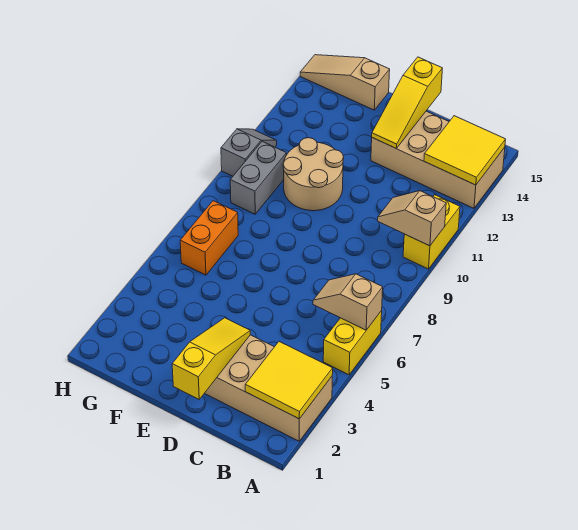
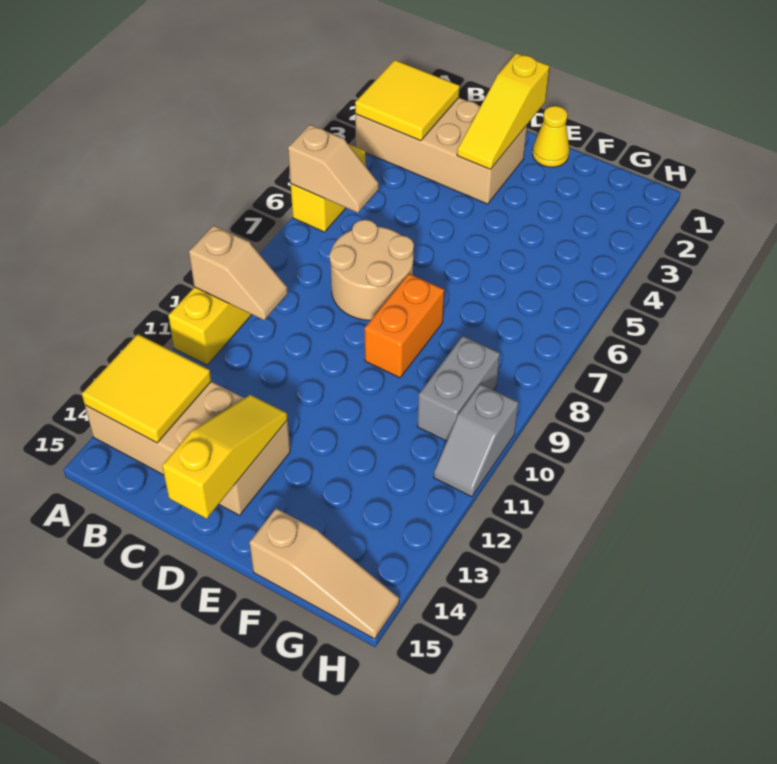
none -> yellow cone E1 level 1
tan round brick E10:F11 level 1 -> tan round brick C7:D8 level 1
orange brick G6:G7 level 1 -> orange brick E8:E9 level 1

